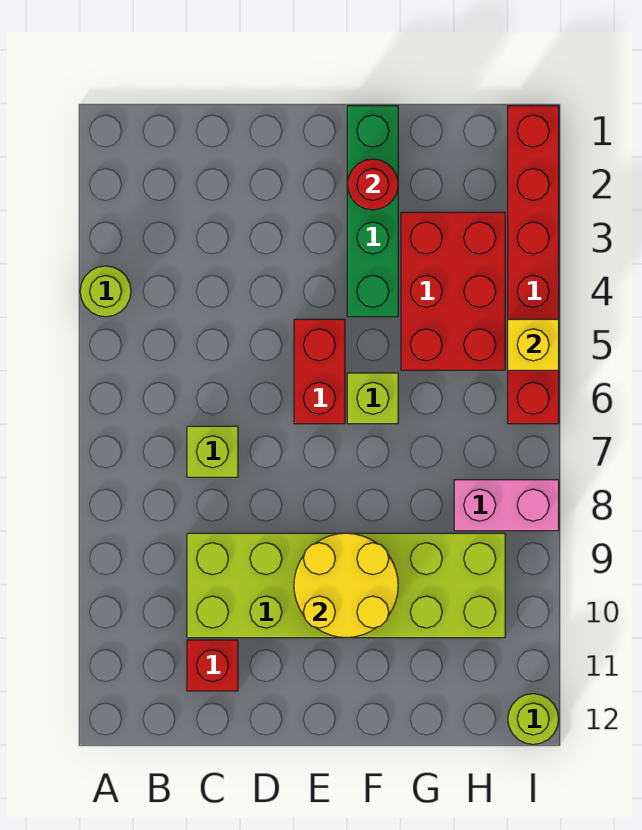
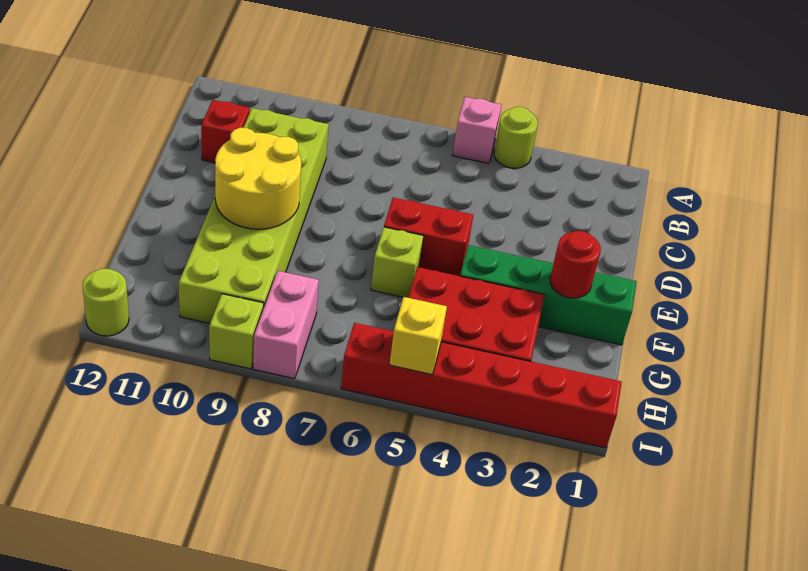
none -> pink brick A5 level 1
lime brick C7 level 1 -> lime brick I9 level 1

